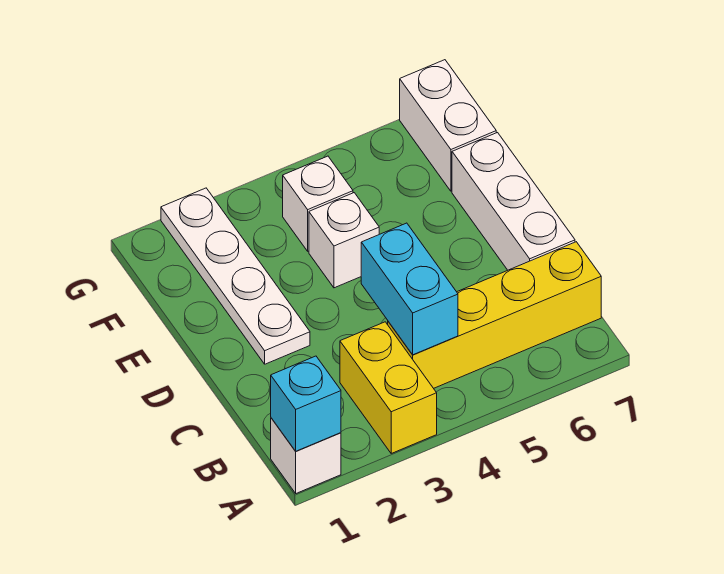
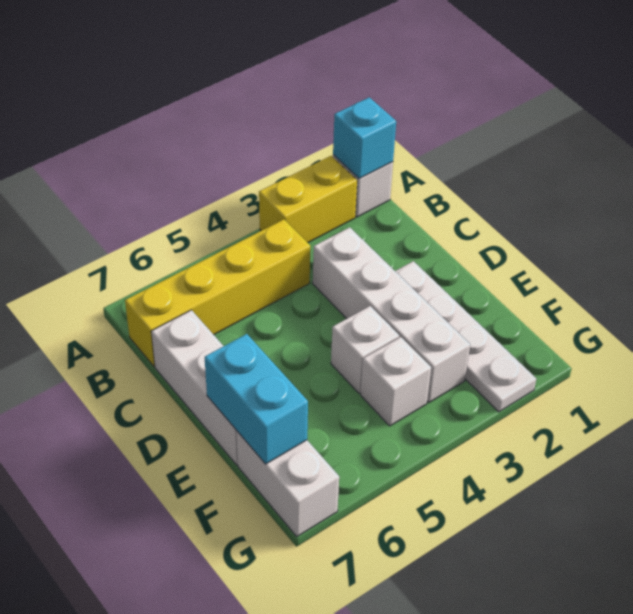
yellow brick A3:B3 level 1 -> yellow brick A2:A3 level 1
cyan brick B4:C4 level 2 -> cyan brick E7:F7 level 2
none -> white brick C3:F3 level 1

